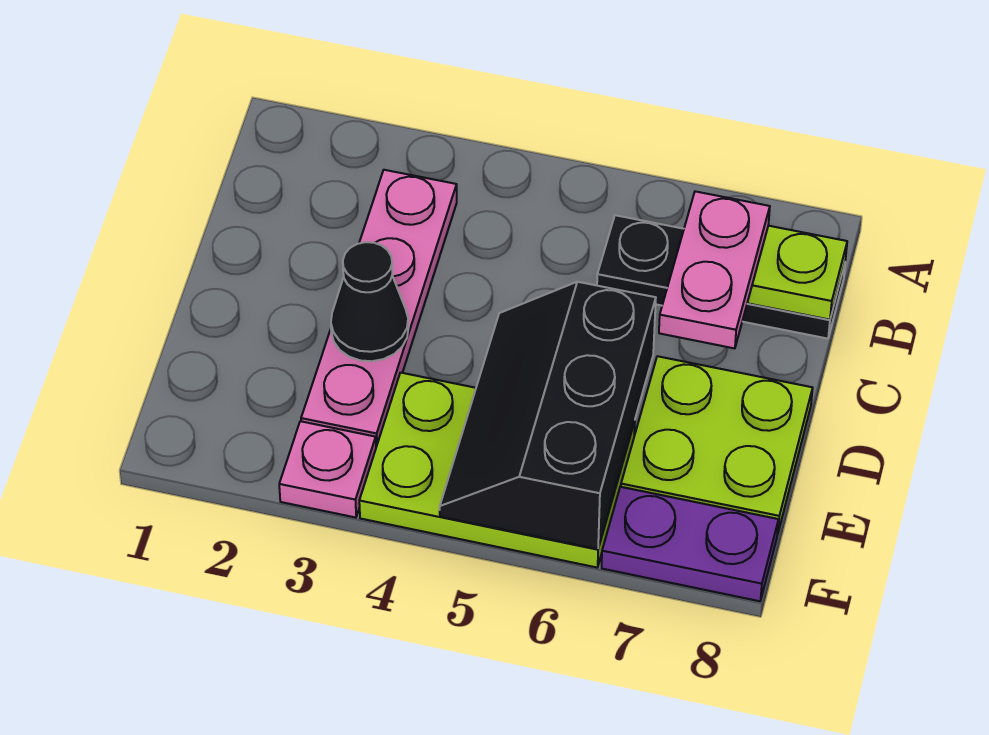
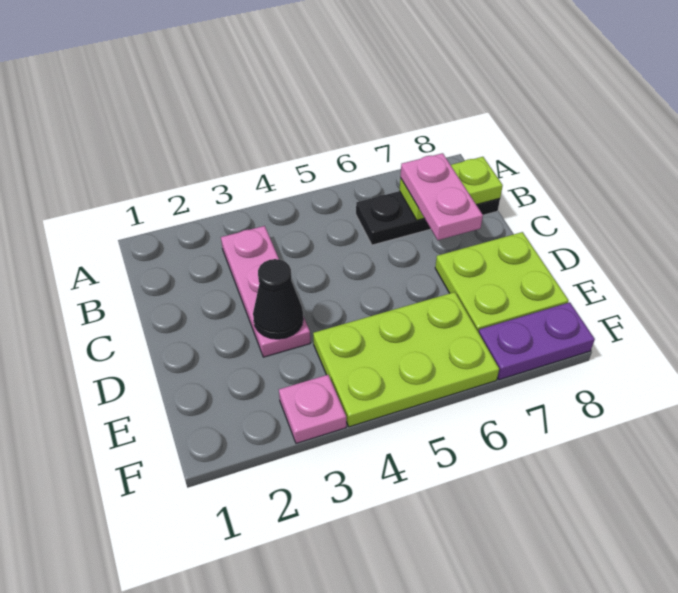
pink plate B3:E3 level 1 -> pink plate B3:D3 level 1
black slope D5:F6 level 2 top 6 -> none

